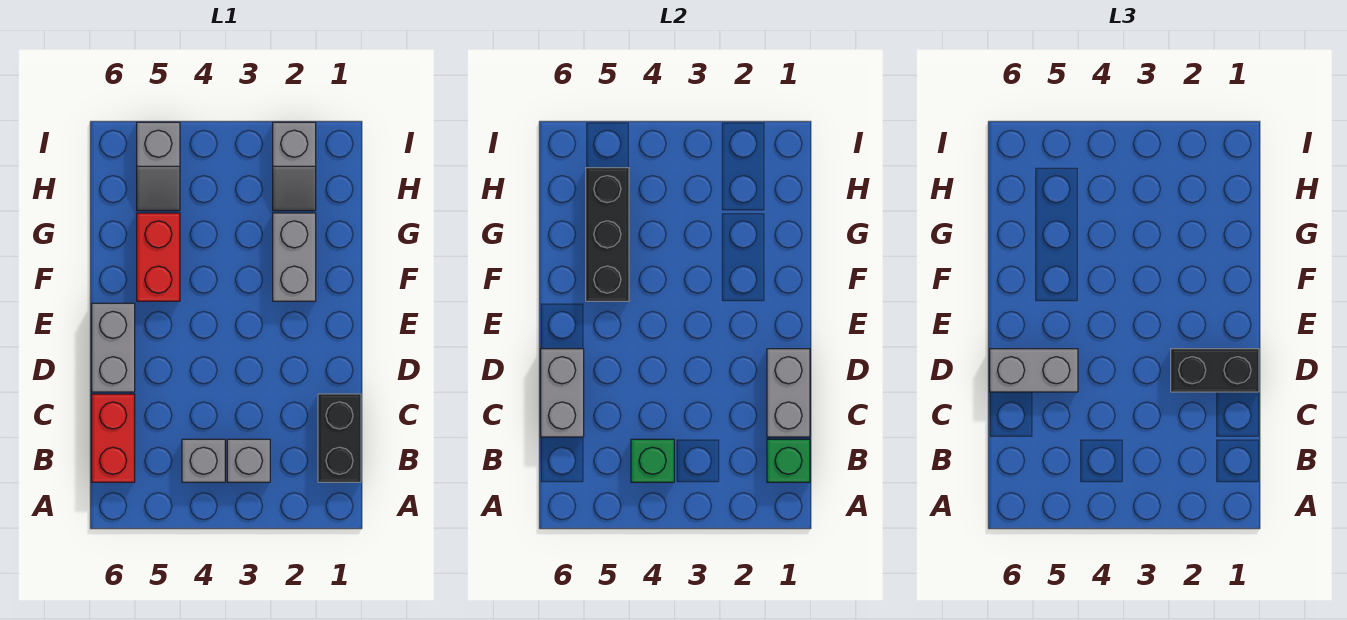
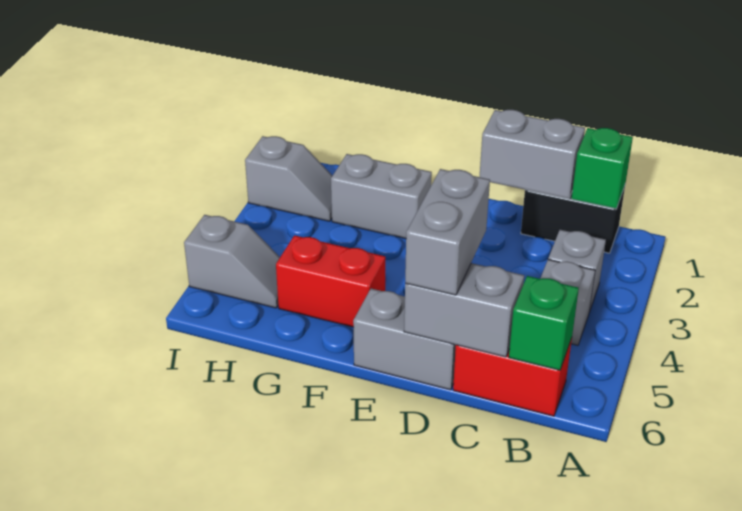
green brick B4 level 2 -> green brick B6 level 2
black brick D1:D2 level 3 -> none
black brick F5:H5 level 2 -> none

